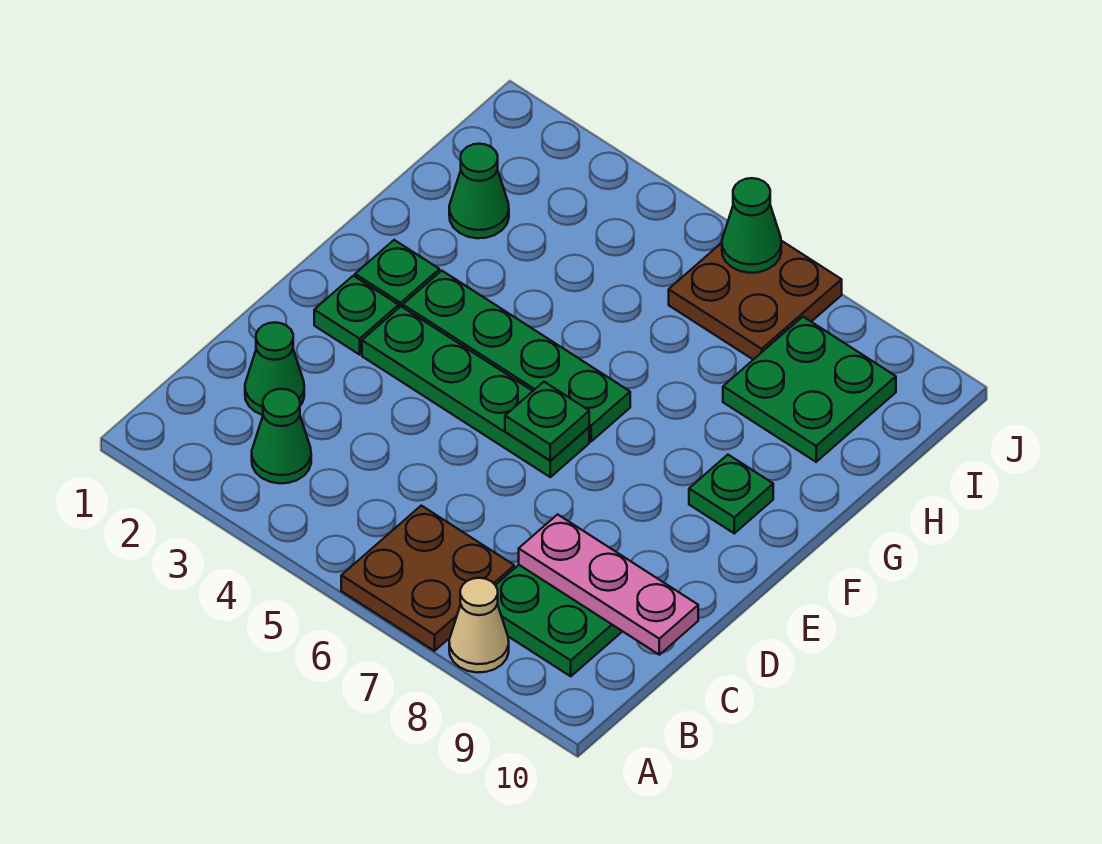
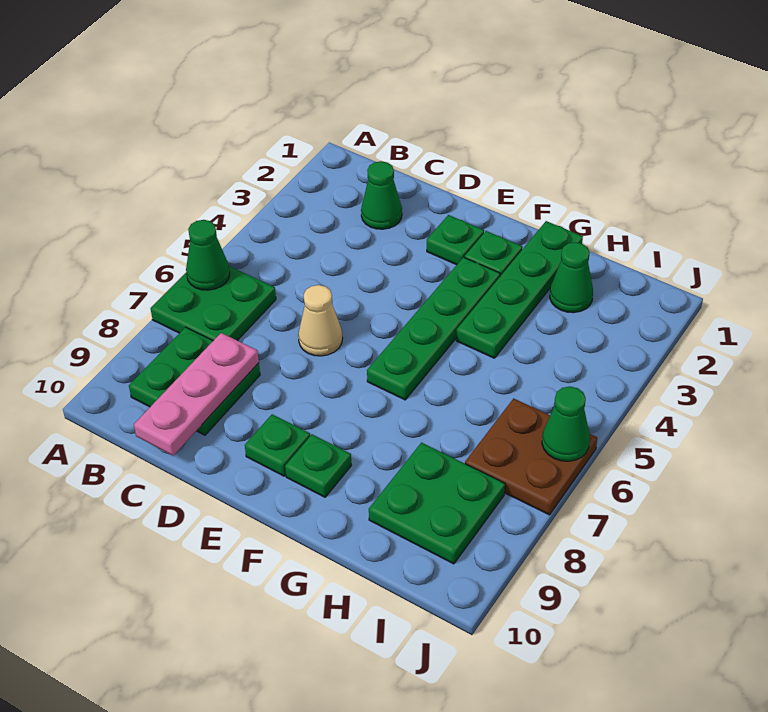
brown plate A6:B7 level 1 -> green plate A6:B7 level 1
tan cone A8 level 1 -> tan cone D6 level 1
green cone B3 level 1 -> green cone A6 level 2
green plate E3:E6 level 1 -> green plate G1:G4 level 1
green plate E6 level 2 -> green plate E9 level 1

